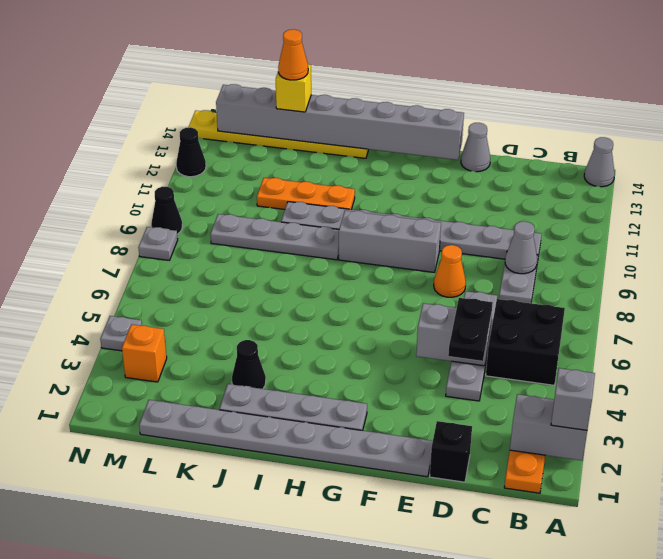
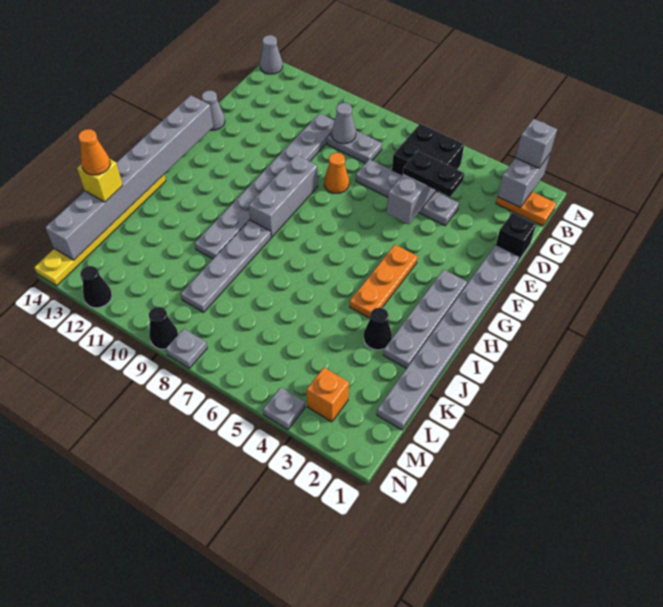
orange plate I11:K11 level 1 -> orange plate G4:I4 level 1

